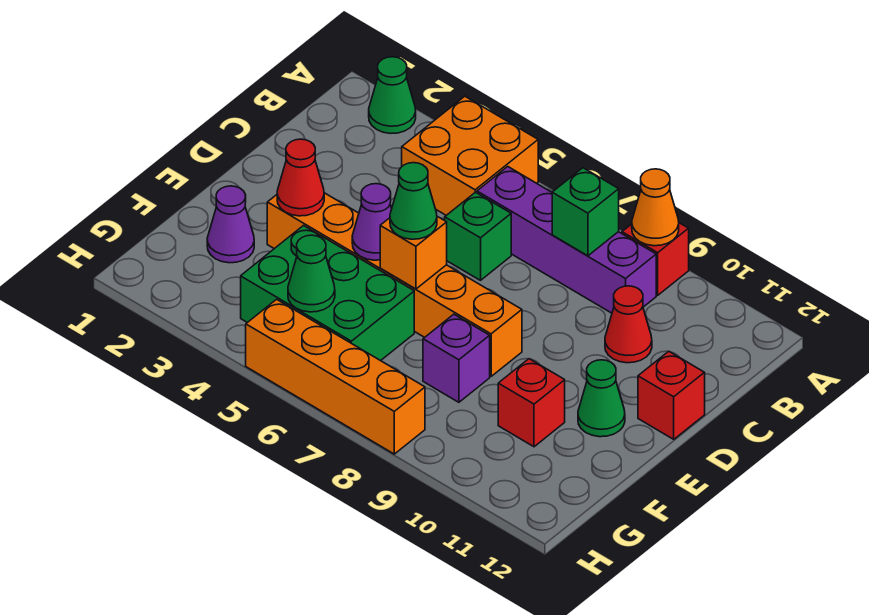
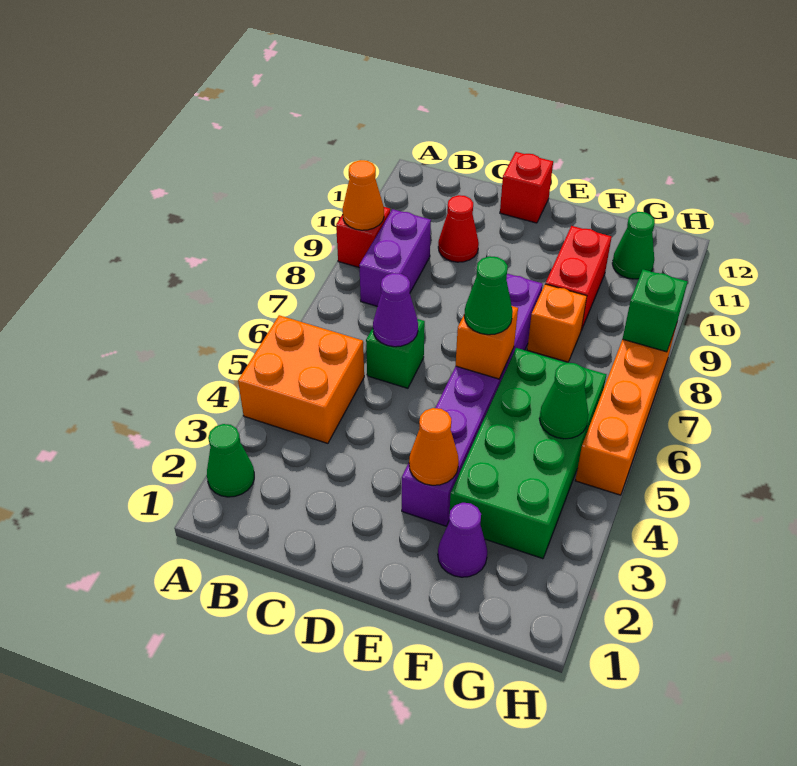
purple brick B6:B9 level 1 -> purple brick B8:B9 level 1
green brick B8 level 2 -> green brick H8 level 2
orange brick E3:E8 level 1 -> purple brick E3:E8 level 1
red cone E3 level 2 -> orange cone E3 level 2
purple cone E5 level 2 -> purple cone C6 level 2
green cone E11 level 1 -> green cone G11 level 1
green brick F4:G6 level 1 -> green brick F3:G6 level 1
purple brick F8 level 1 -> orange brick F8 level 1
red brick F10 level 1 -> red brick F9:F10 level 1

